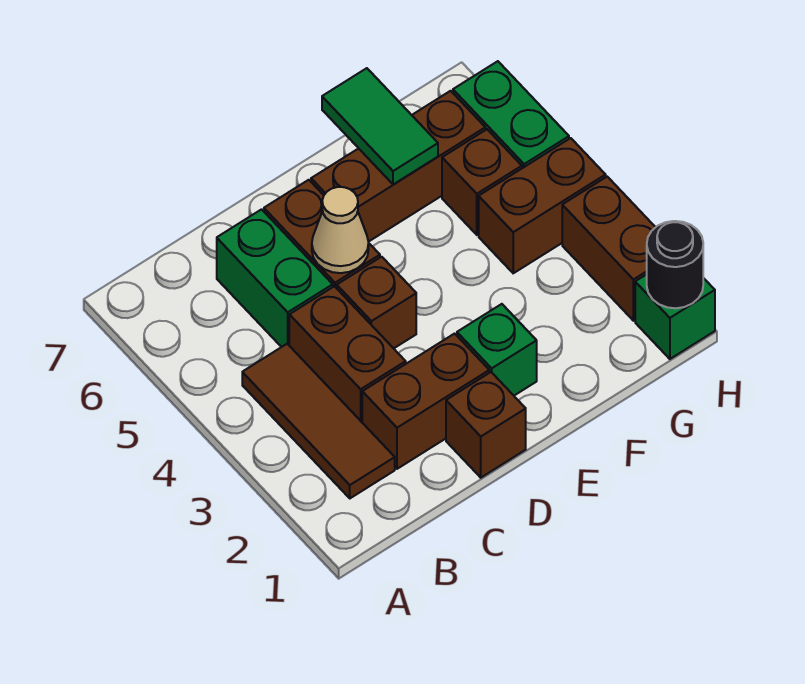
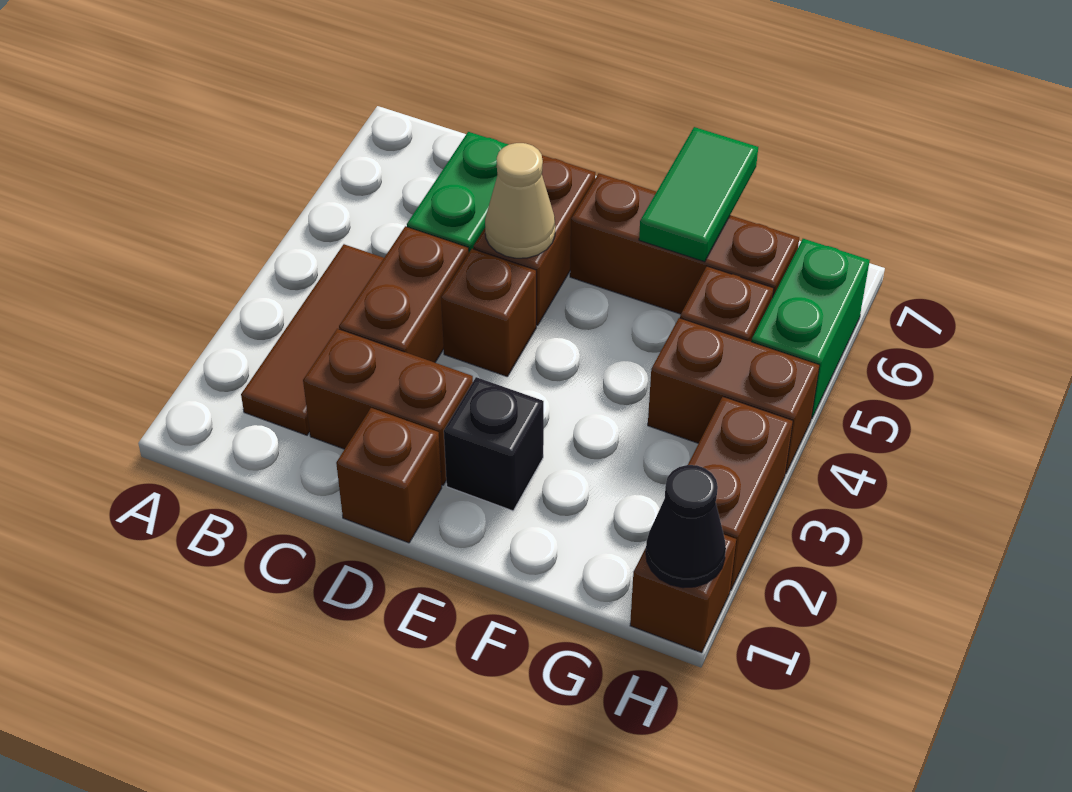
green brick E2 level 1 -> black brick E2 level 1
green brick H1 level 1 -> brown brick H1 level 1
black round brick H1 level 2 -> black cone H1 level 2

